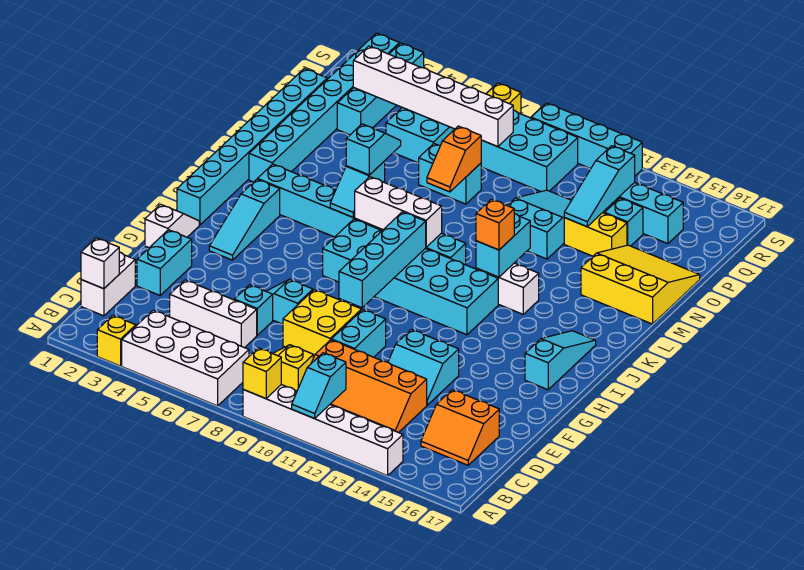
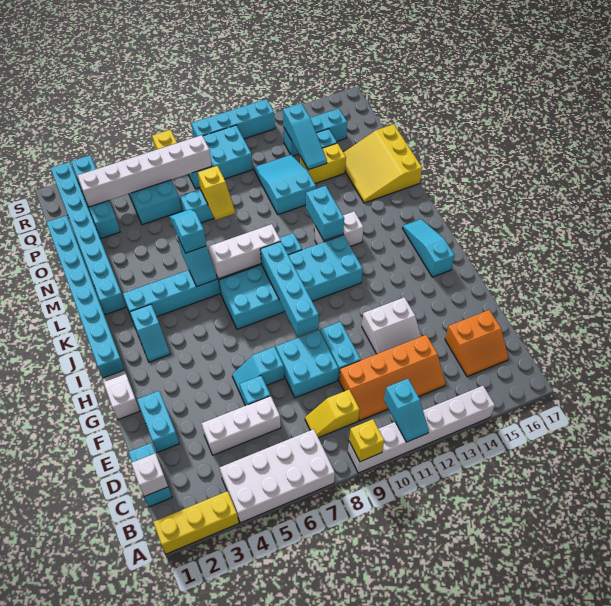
yellow brick A3 level 1 -> yellow brick A1:A3 level 1
white brick C1:D1 level 1 -> cyan brick C1:D1 level 1
yellow brick E8:F9 level 1 -> cyan brick E8:F9 level 1
cyan slope E12:F13 level 1 top F -> white slope E12:F13 level 1 top F
cyan slope H3:J3 level 1 top J -> cyan slope I3:J3 level 1 top J
orange brick K12 level 3 -> none
yellow slope M15:O17 level 1 top M -> yellow slope M15:O17 level 1 top 17
orange slope N8:O8 level 2 top O -> yellow slope N8:O8 level 2 top O

